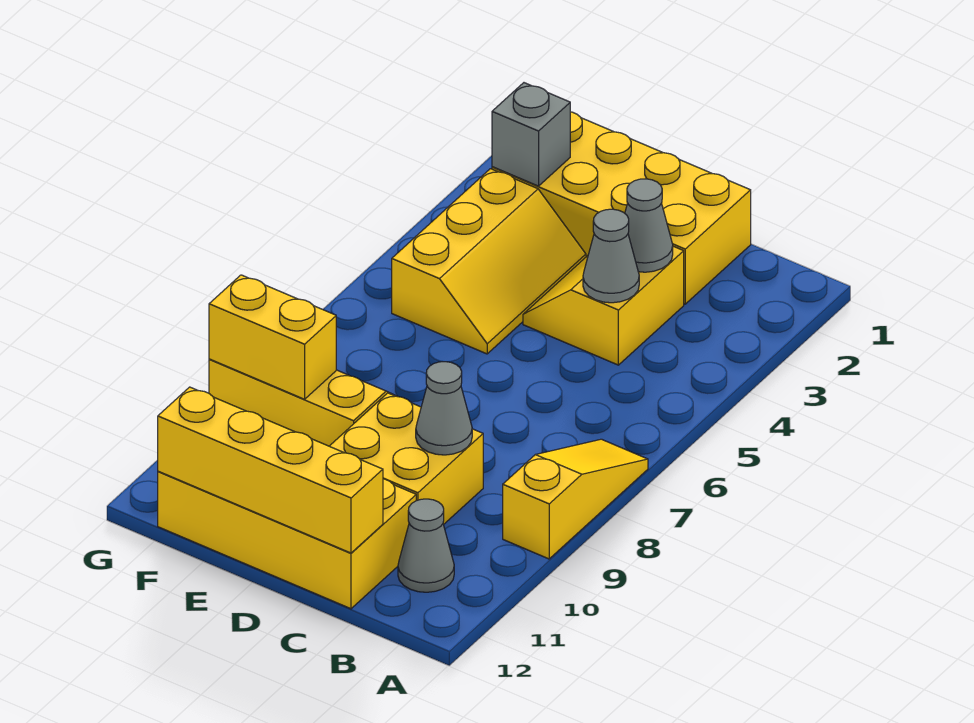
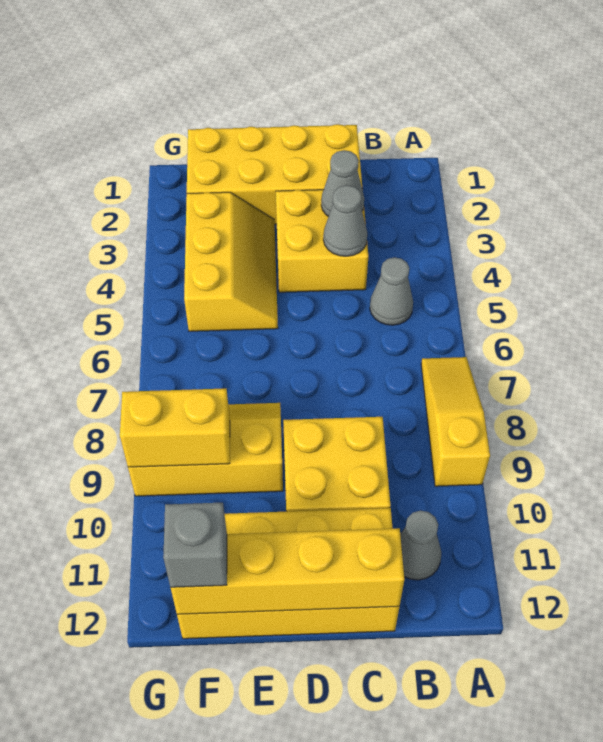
yellow slope C3:D4 level 1 top C -> yellow brick C3:D4 level 1
grey cone C9 level 2 -> grey cone B5 level 1
grey brick F2 level 2 -> grey brick F12 level 3

